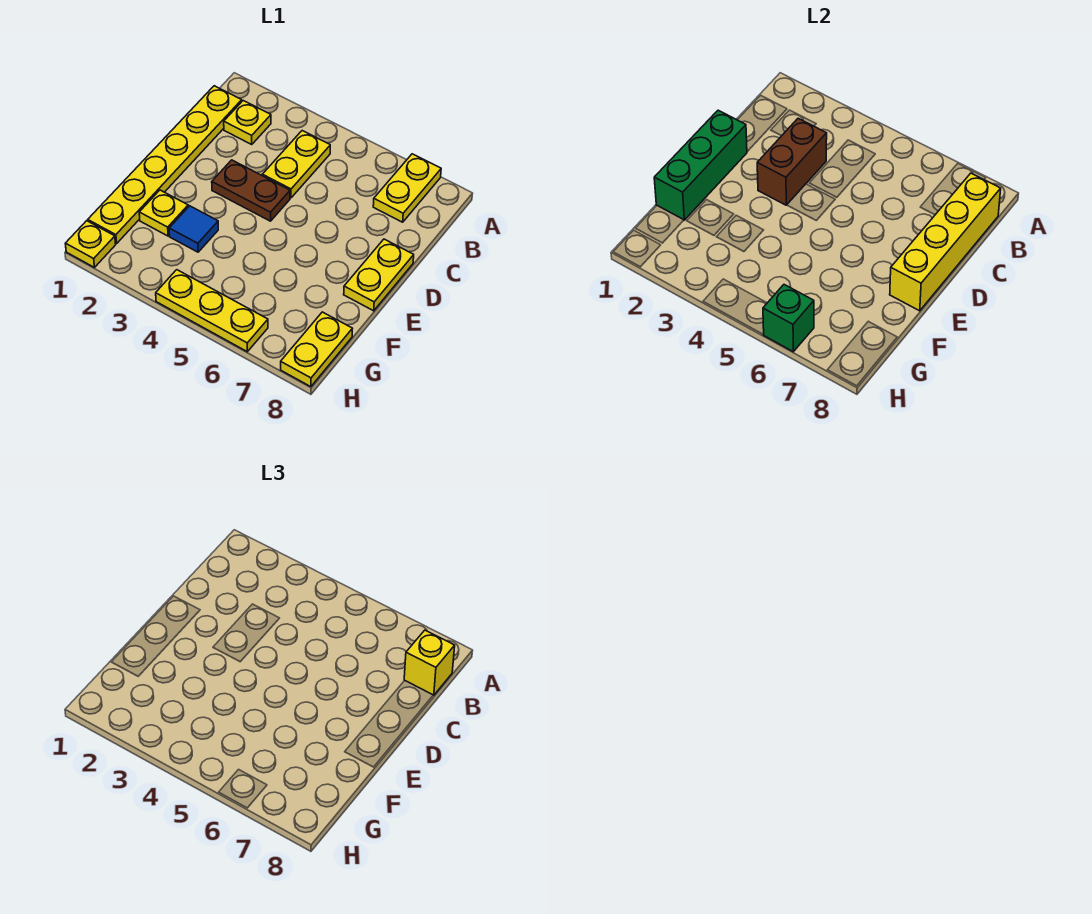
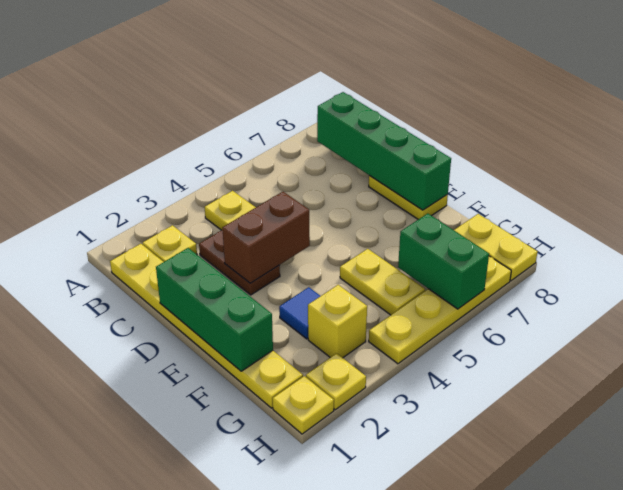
yellow plate A7:B7 level 1 -> yellow plate F5:G5 level 1
yellow brick B8:E8 level 2 -> green brick B8:E8 level 2
yellow brick B8 level 3 -> yellow brick G3 level 1
brown brick C3:D3 level 2 -> brown brick D3:D4 level 2
brown plate D3:D4 level 1 -> brown plate C3:D3 level 1
yellow plate F2 level 1 -> yellow plate H2 level 1
yellow plate H4:H6 level 1 -> yellow plate H4:H7 level 1
green brick H6 level 2 -> green brick G6:H6 level 2

